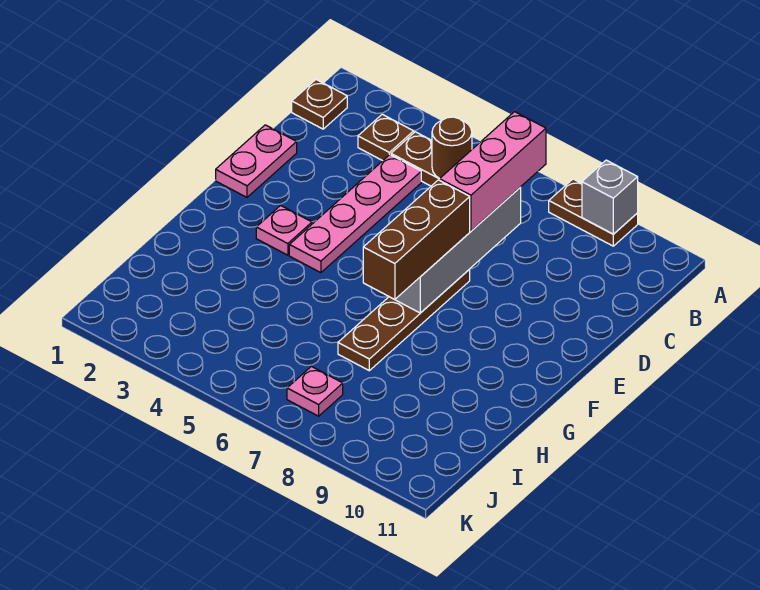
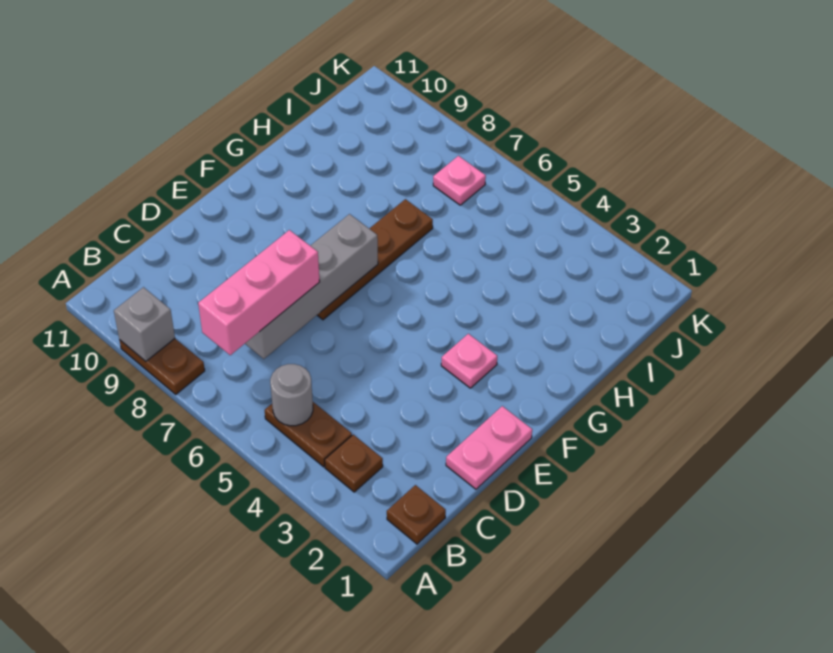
brown round brick B5 level 2 -> grey round brick B5 level 2
pink plate C4:F4 level 1 -> none
brown brick E7:G7 level 3 -> none

